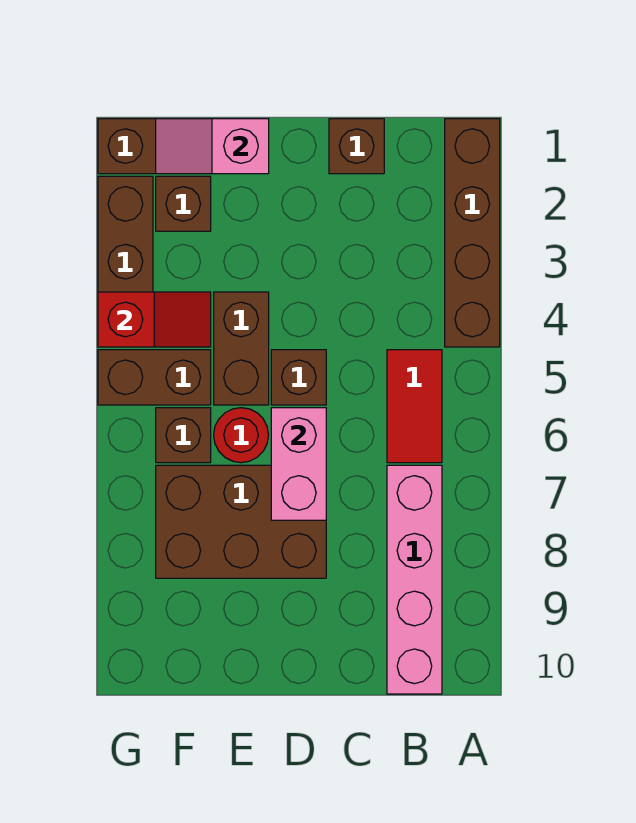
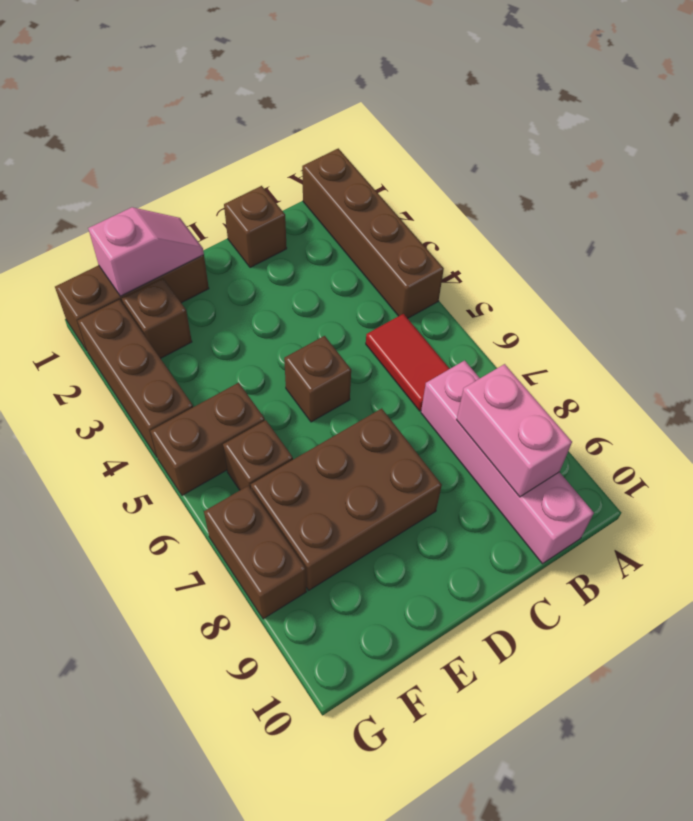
pink brick D6:D7 level 2 -> pink brick B8:B9 level 2
pink slope E1:F1 level 2 top E -> pink slope E1:F1 level 2 top F
brown brick E4:E5 level 1 -> brown brick G7:G8 level 1
red round brick E6 level 1 -> none
red slope F4:G4 level 2 top G -> none

